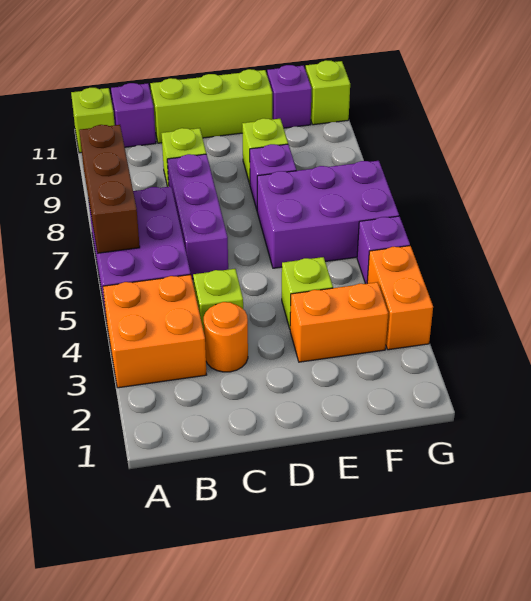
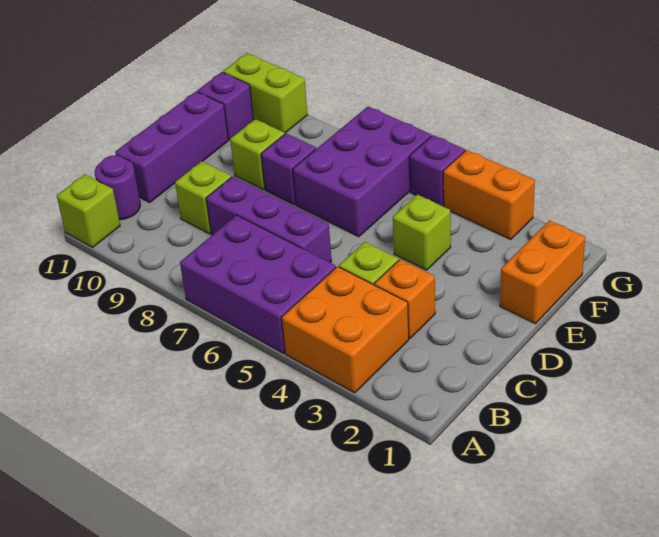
brown brick A6:A8 level 2 -> none
purple brick B11 level 1 -> purple round brick B11 level 1
orange round brick C3 level 1 -> orange brick C3 level 1
lime brick C11:E11 level 1 -> purple brick C11:E11 level 1
orange brick E3:F3 level 1 -> orange brick E1:F1 level 1
lime brick G11 level 1 -> lime brick G10:G11 level 1

